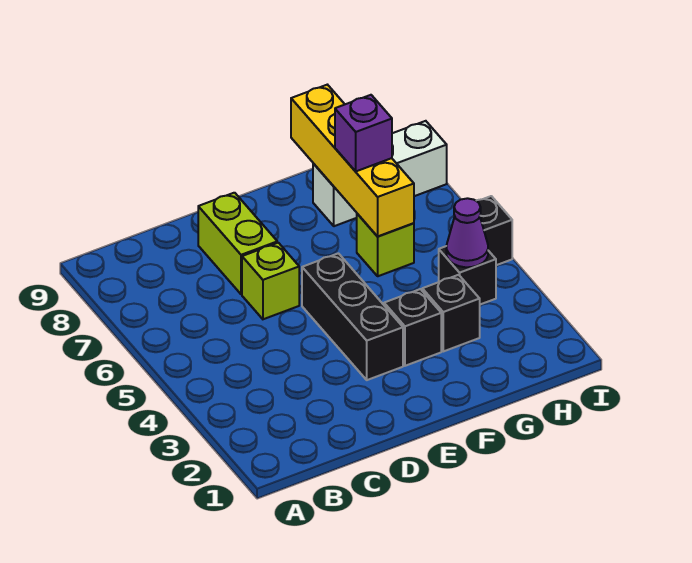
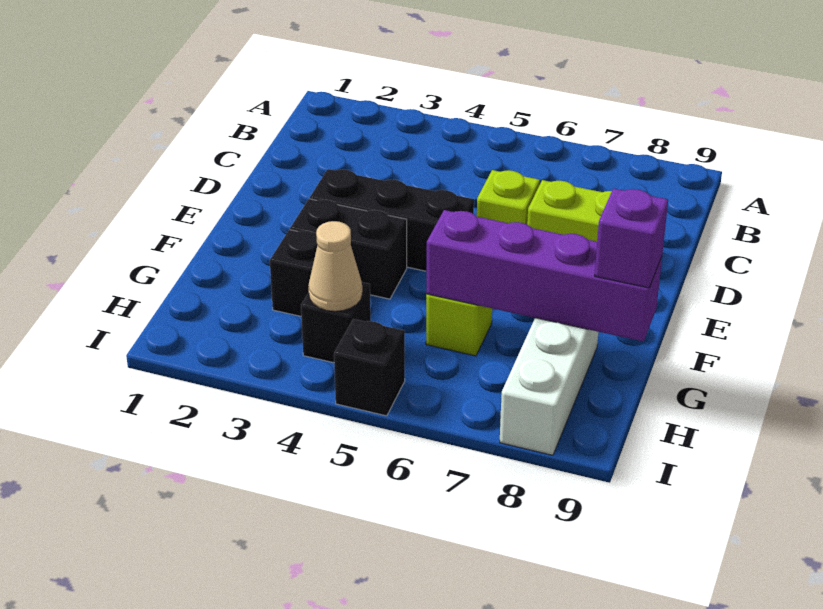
black brick F3 level 1 -> black brick F3:F4 level 1
yellow brick G6:G9 level 2 -> purple brick G6:G9 level 2
purple brick G7 level 3 -> purple brick G9 level 3
purple cone H4 level 2 -> tan cone H4 level 2

